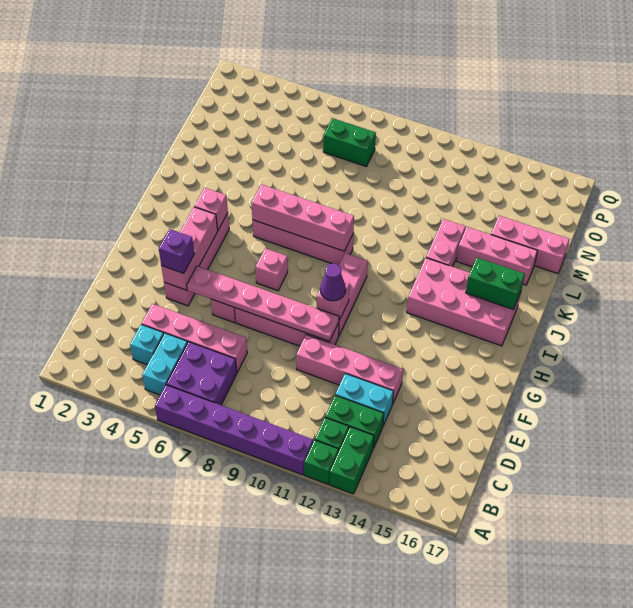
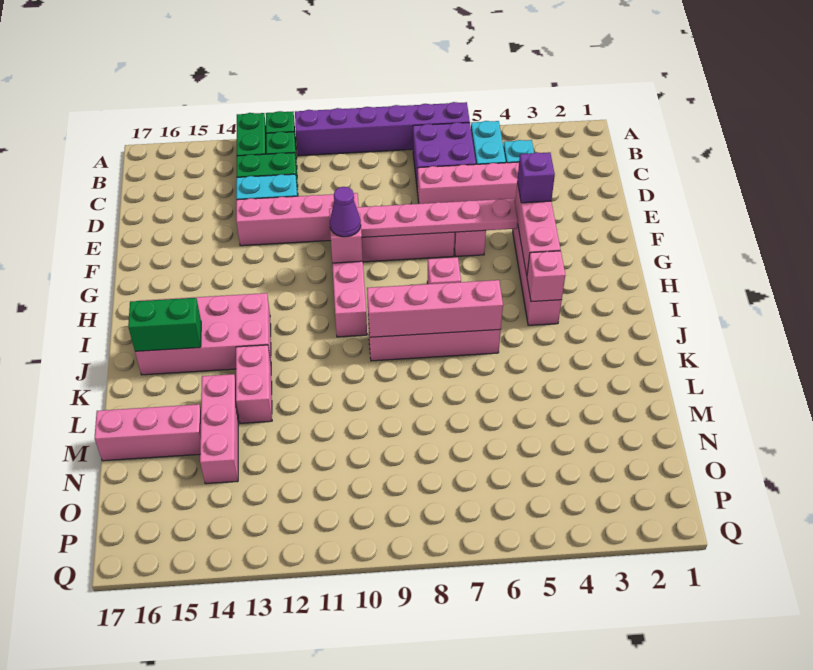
pink brick L14:L16 level 1 -> pink brick L14:N14 level 1
green brick O7:O8 level 1 -> none

